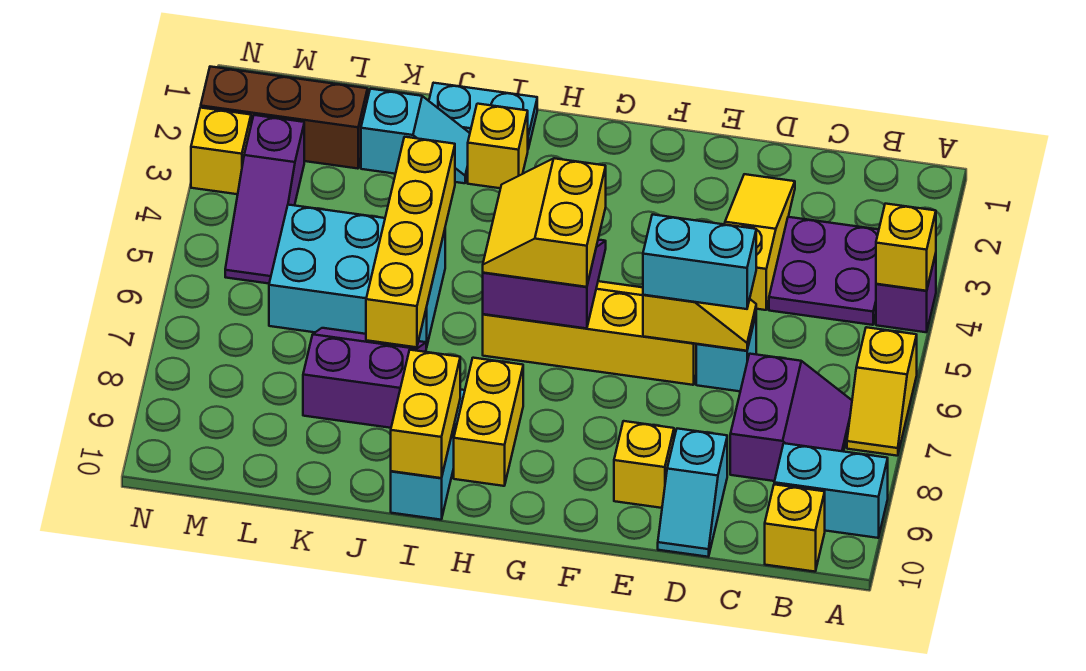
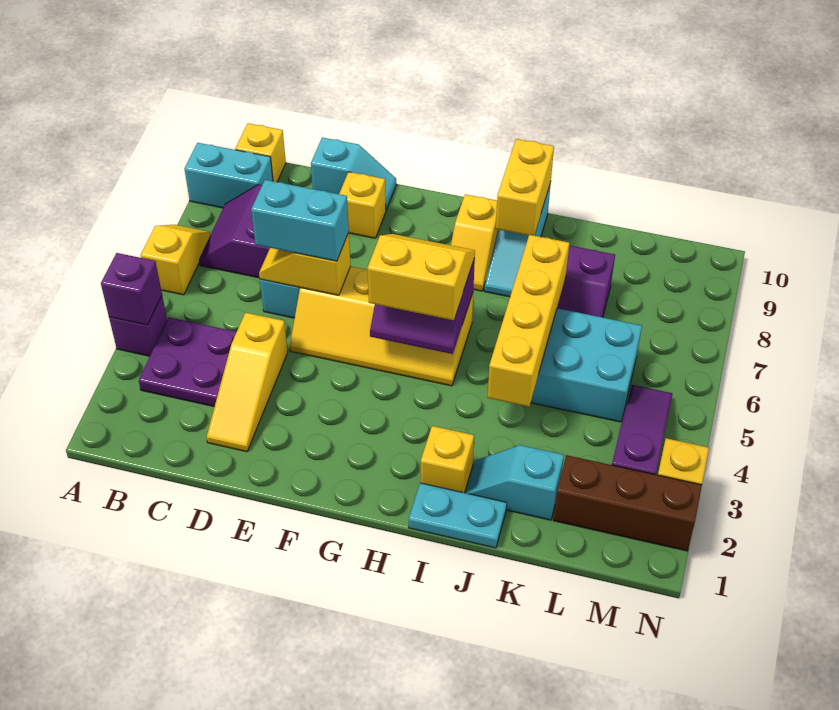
yellow brick A4 level 2 -> purple brick A4 level 2
cyan slope D9:D10 level 1 top 9 -> cyan slope D10:E10 level 1 top D
yellow slope G5:H6 level 3 top G -> yellow slope G5:H6 level 3 top 5
yellow brick H8:H9 level 1 -> yellow slope H8:H9 level 1 top 9

